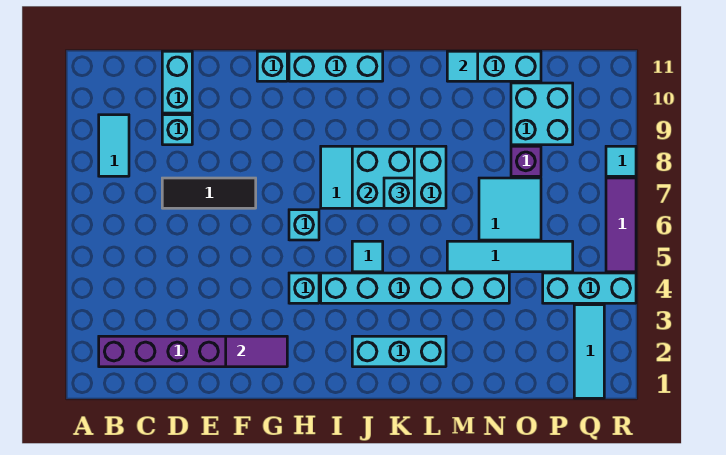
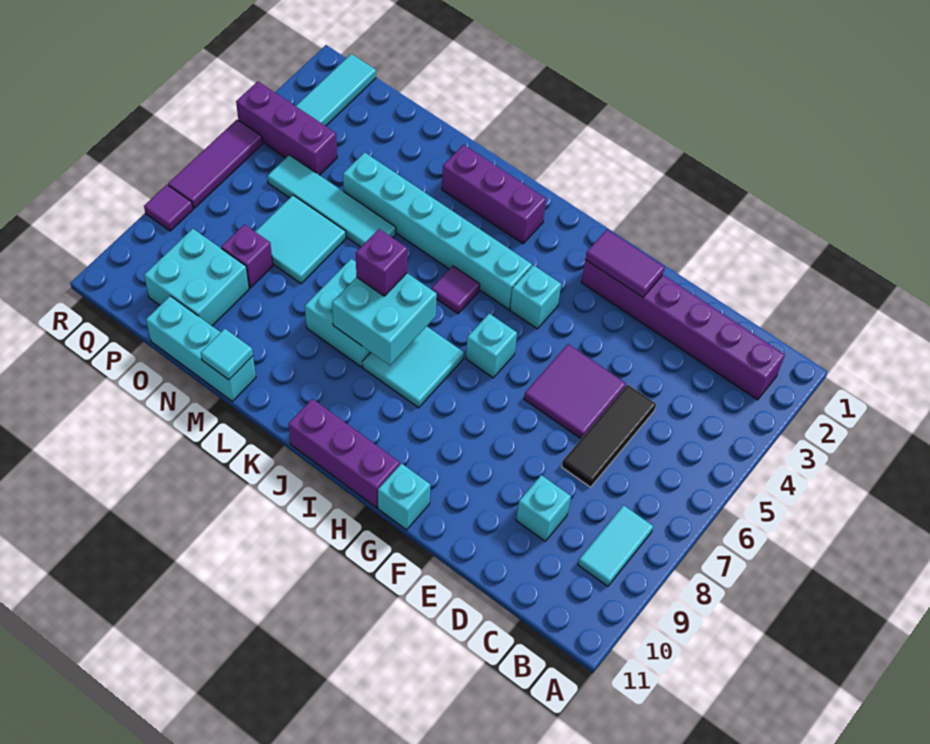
black tile D7:F7 level 1 -> black tile D5:D7 level 1
cyan brick D10:D11 level 1 -> none
none -> purple tile E5:F6 level 1
cyan brick H11:J11 level 1 -> purple brick H11:J11 level 1
cyan brick J2:L2 level 1 -> purple brick J2:L2 level 1
cyan tile J5 level 1 -> purple tile J5 level 1
cyan brick K7 level 3 -> purple brick K7 level 3
cyan brick P4:R4 level 1 -> purple brick P4:R4 level 1
cyan tile R8 level 1 -> purple tile R8 level 1

